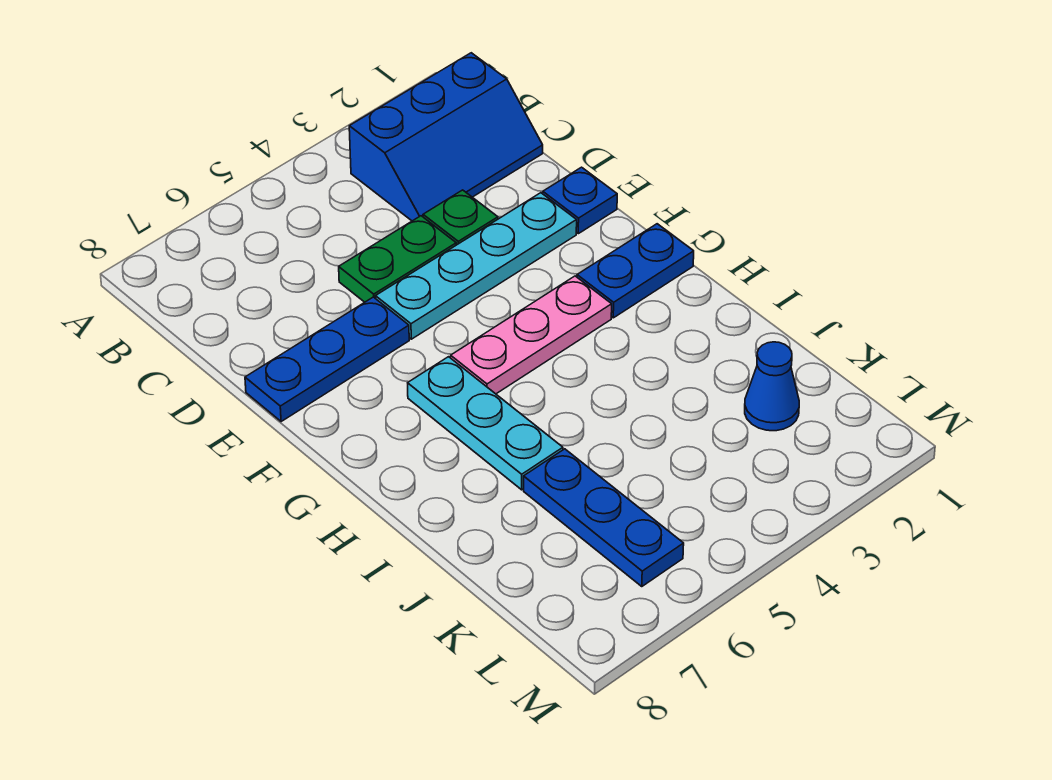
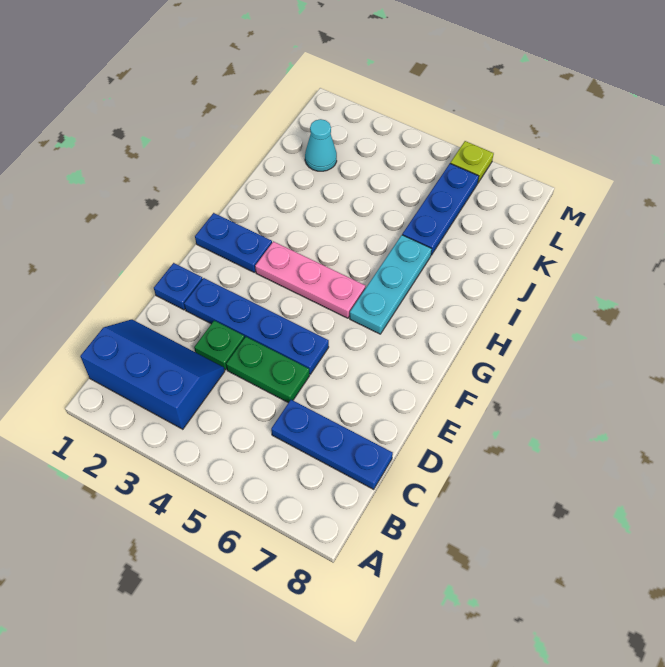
cyan plate E2:E5 level 1 -> blue plate E2:E5 level 1
blue plate E6:E8 level 1 -> blue plate C6:C8 level 1
blue cone K2 level 1 -> cyan cone K2 level 1
none -> lime plate M6 level 1

